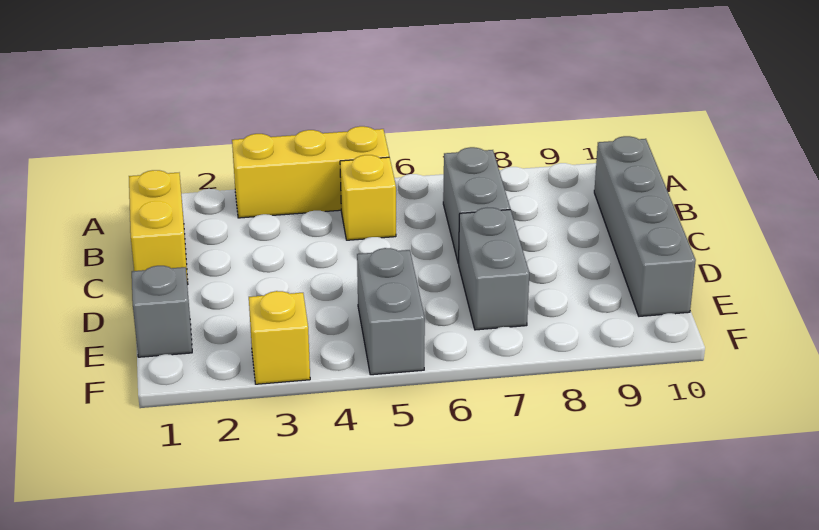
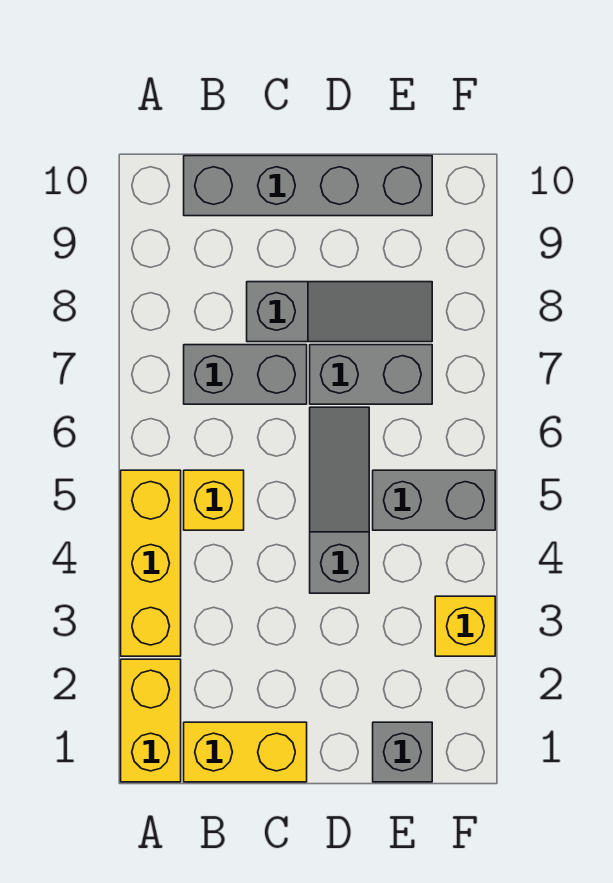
none -> yellow brick A1:A2 level 1
none -> grey slope C8:E8 level 1 top C
none -> grey slope D4:D6 level 1 top 4

